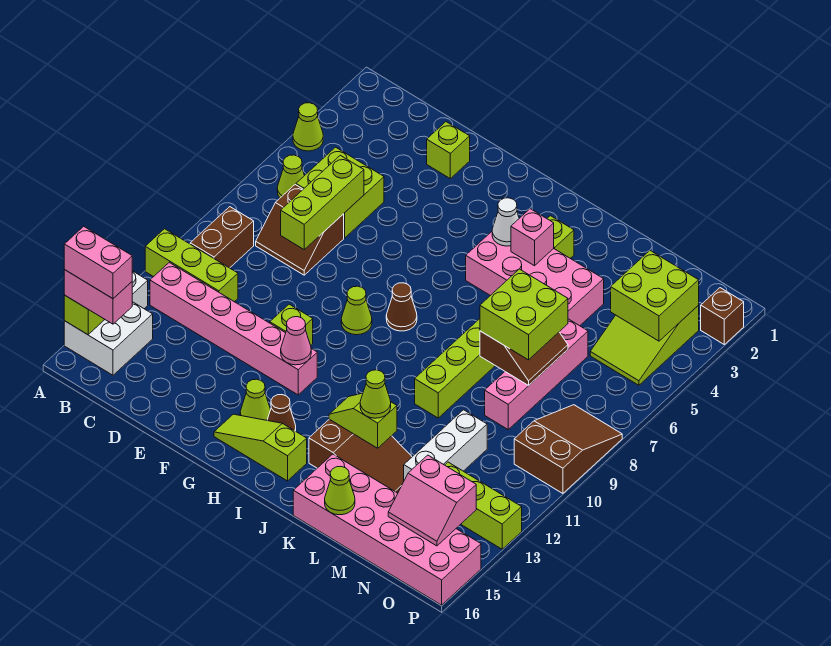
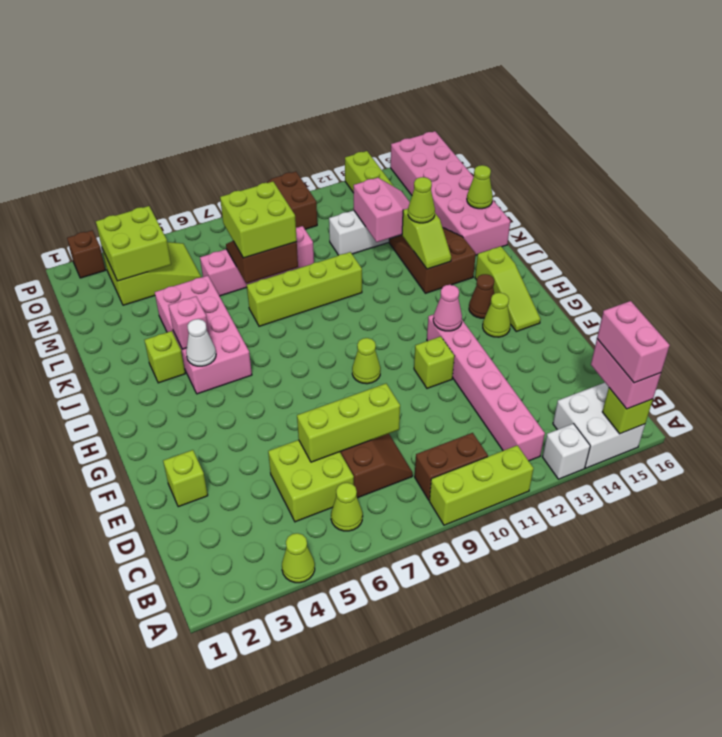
lime brick A11:C11 level 1 -> lime brick A9:A11 level 1
brown cone H8 level 1 -> none
pink slope N14:O15 level 2 top 14 -> pink slope L12:M13 level 2 top 12

